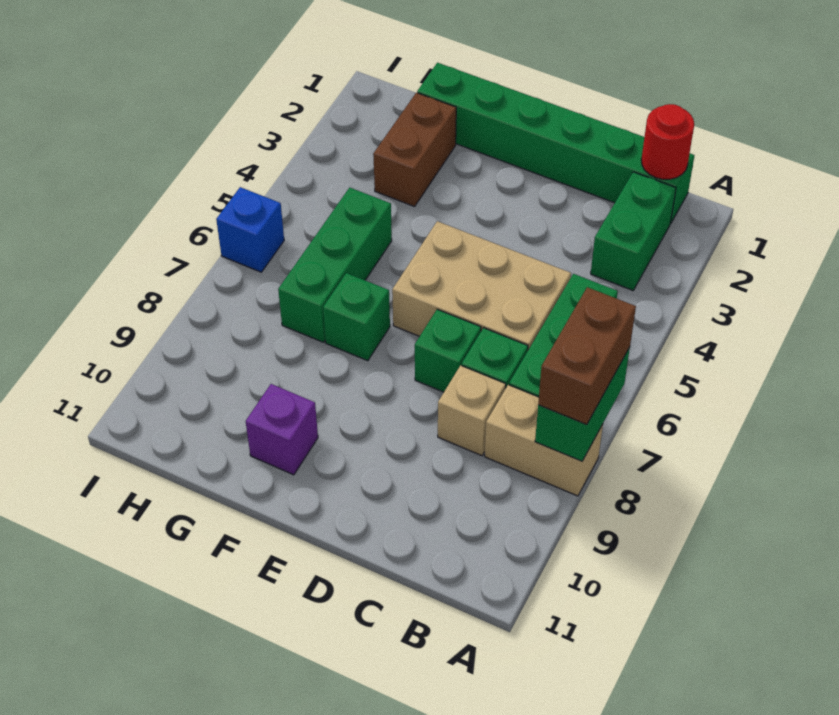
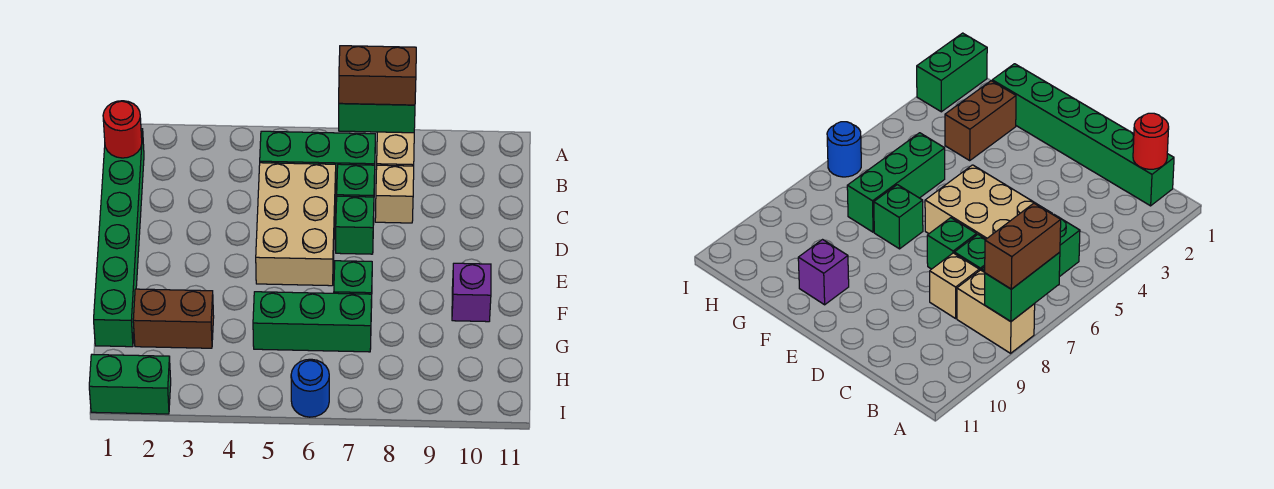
green brick B2:B3 level 1 -> green brick I1:I2 level 1
blue brick I6 level 1 -> blue round brick I6 level 1

